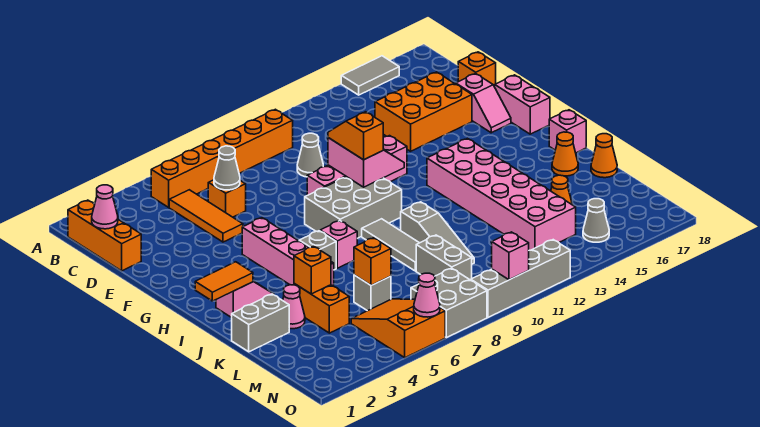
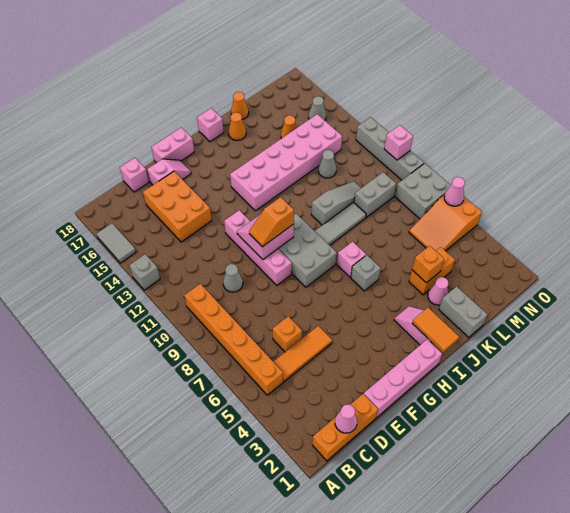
grey cone D6 level 2 -> grey cone L12 level 1
orange brick D18 level 1 -> pink brick D18 level 1
pink brick G5:J5 level 1 -> pink brick E1:H1 level 1
grey brick L6 level 1 -> grey brick A13 level 1
orange brick L6 level 2 -> none

